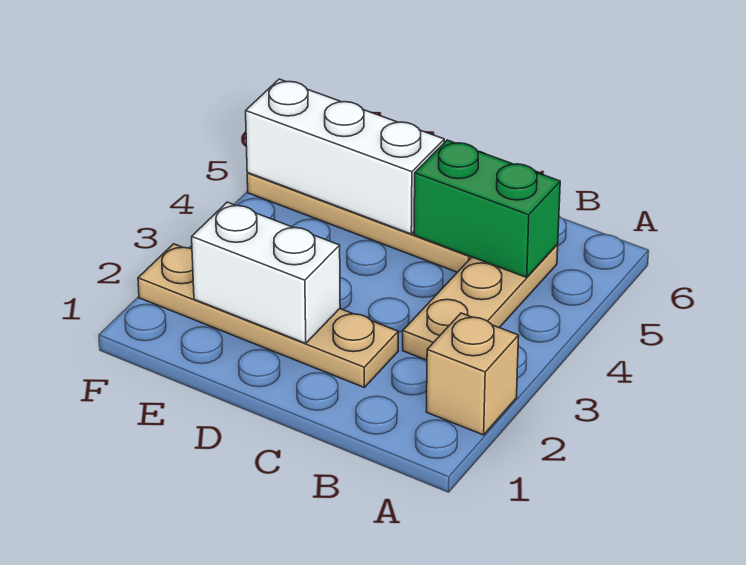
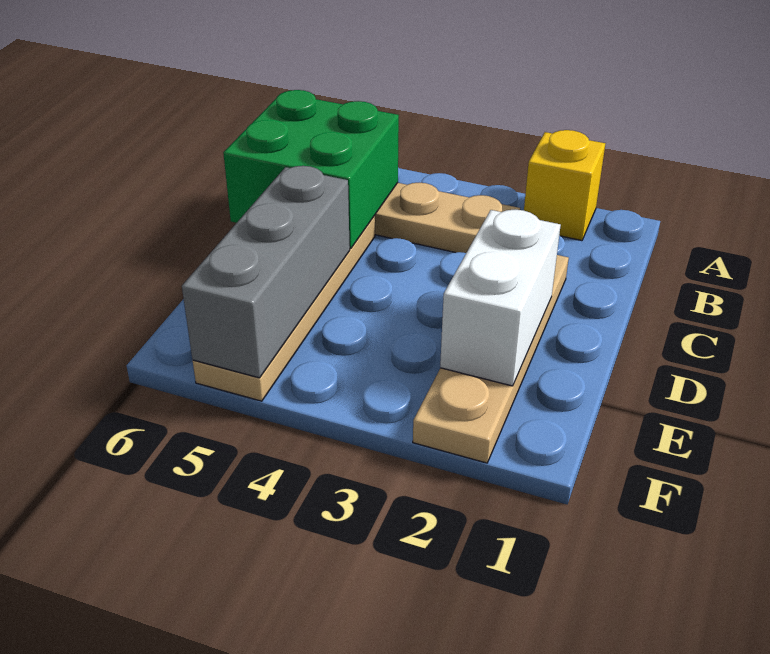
tan brick A2 level 1 -> yellow brick A2 level 1
green brick B5:C5 level 2 -> green brick B5:C6 level 2
white brick D5:F5 level 2 -> grey brick D5:F5 level 2

